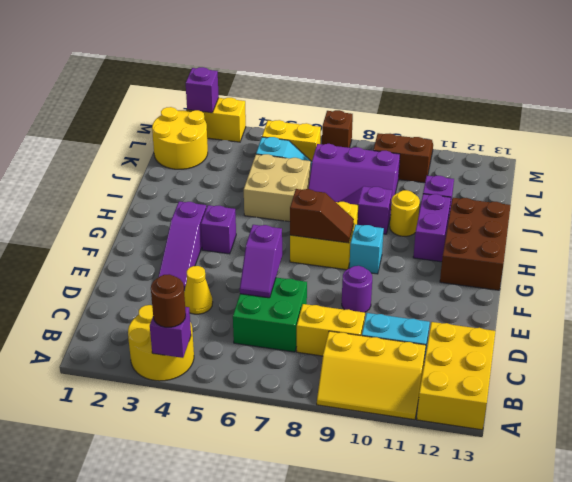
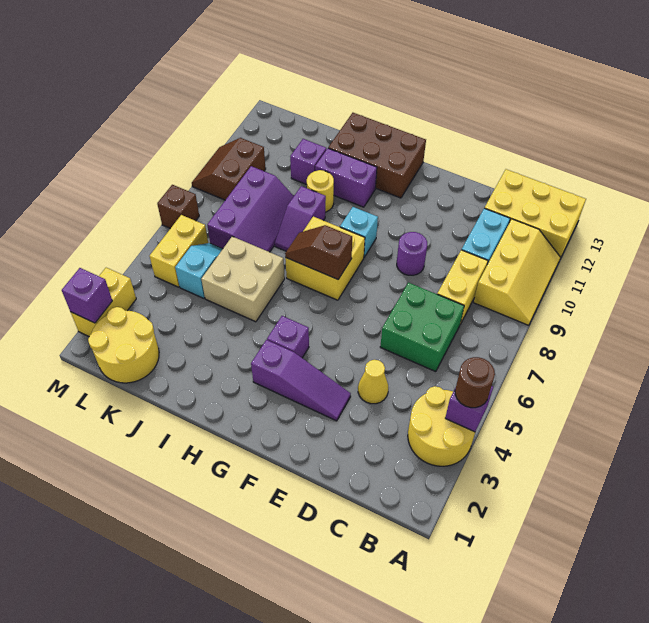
purple slope D6:E6 level 2 top E -> none
brown slope G7:G8 level 2 top 7 -> brown slope G7:H7 level 2 top G

